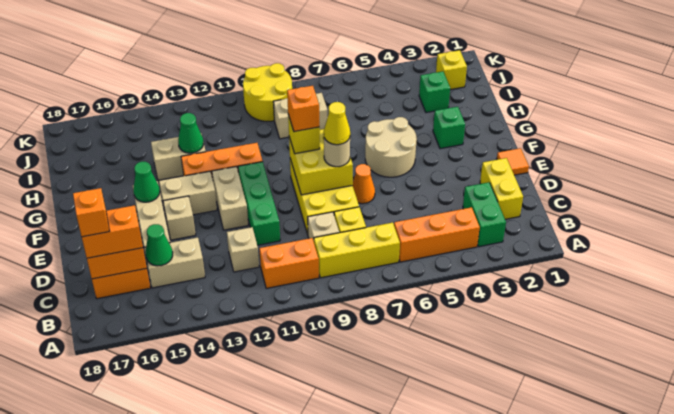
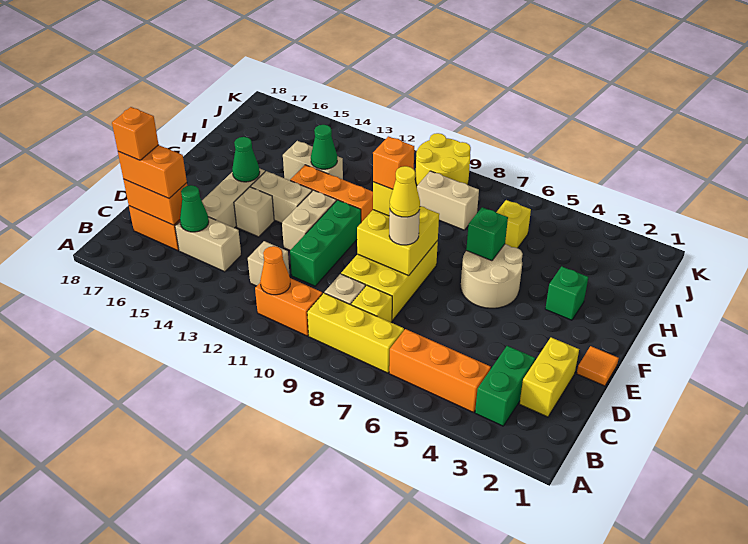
orange cone E7 level 1 -> orange cone B11 level 2
green brick I3 level 1 -> green brick G6 level 2
yellow brick J2 level 1 -> yellow brick I6 level 1

